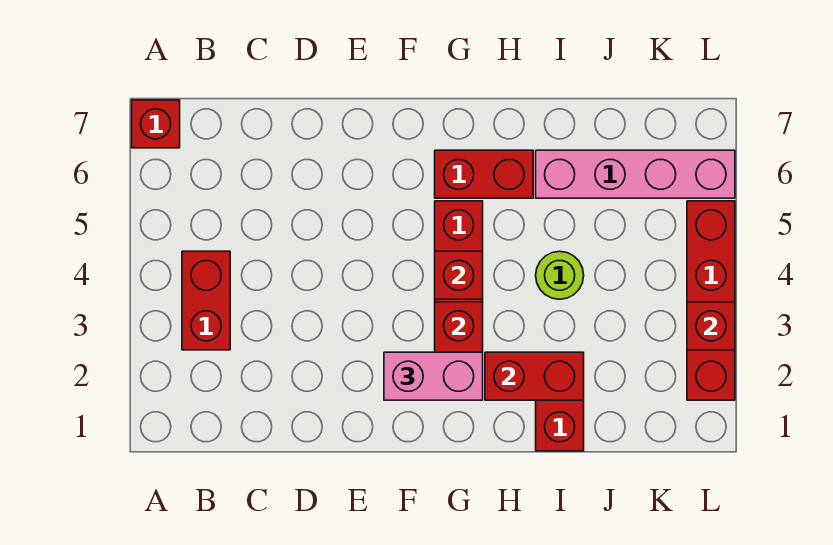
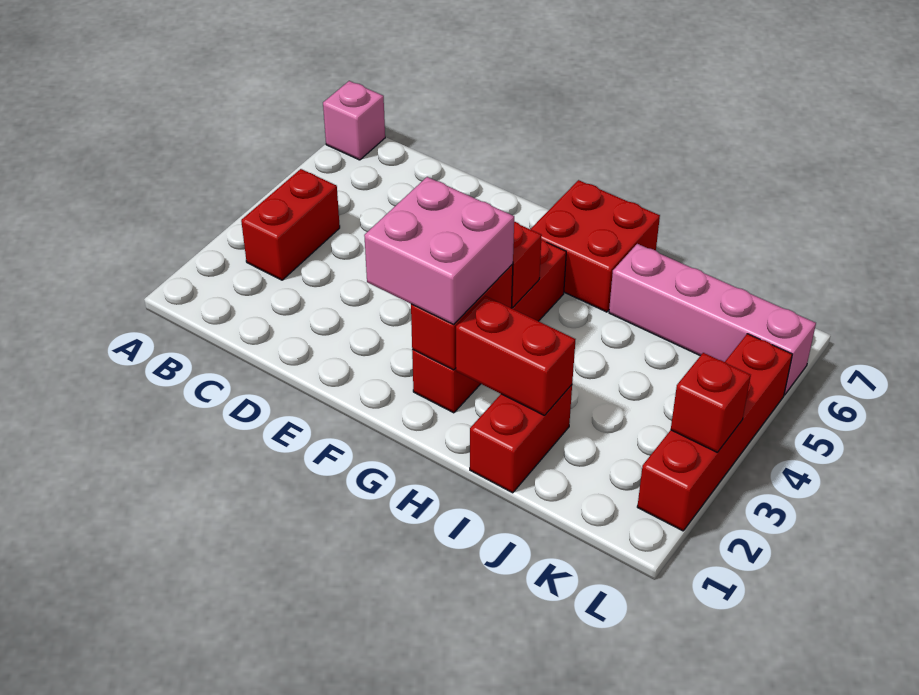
red brick A7 level 1 -> pink brick A7 level 1
pink brick F2:G2 level 3 -> pink brick F2:G3 level 3
red brick G6:H6 level 1 -> red brick G6:H7 level 1
lime round brick I4 level 1 -> none

